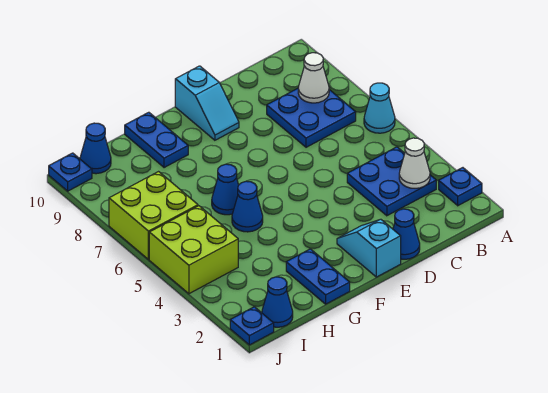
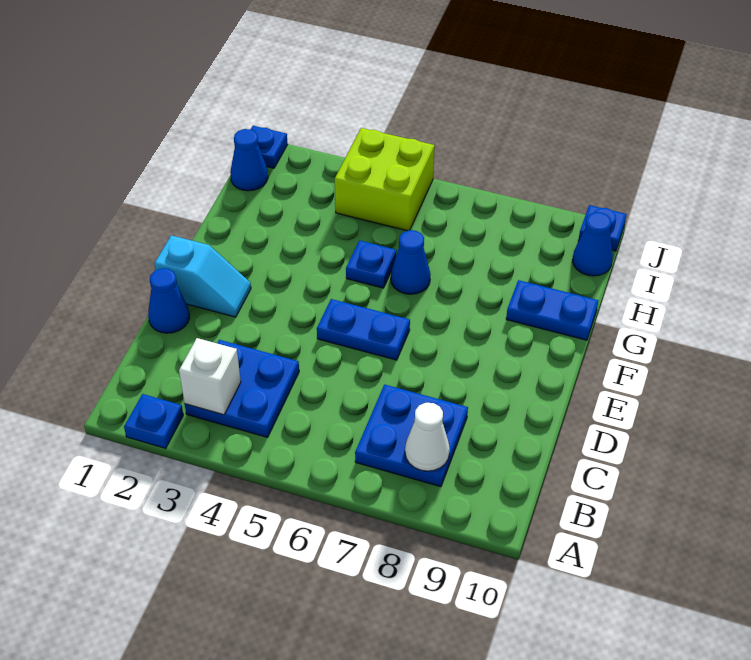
cyan cone A6 level 1 -> none
white cone B3 level 2 -> white brick B3 level 2
cyan slope E9:E10 level 1 top 10 -> none
blue plate G1:G2 level 1 -> blue plate E5:E6 level 1
blue cone G5 level 1 -> blue plate G5 level 1
lime brick I6:J7 level 1 -> none

